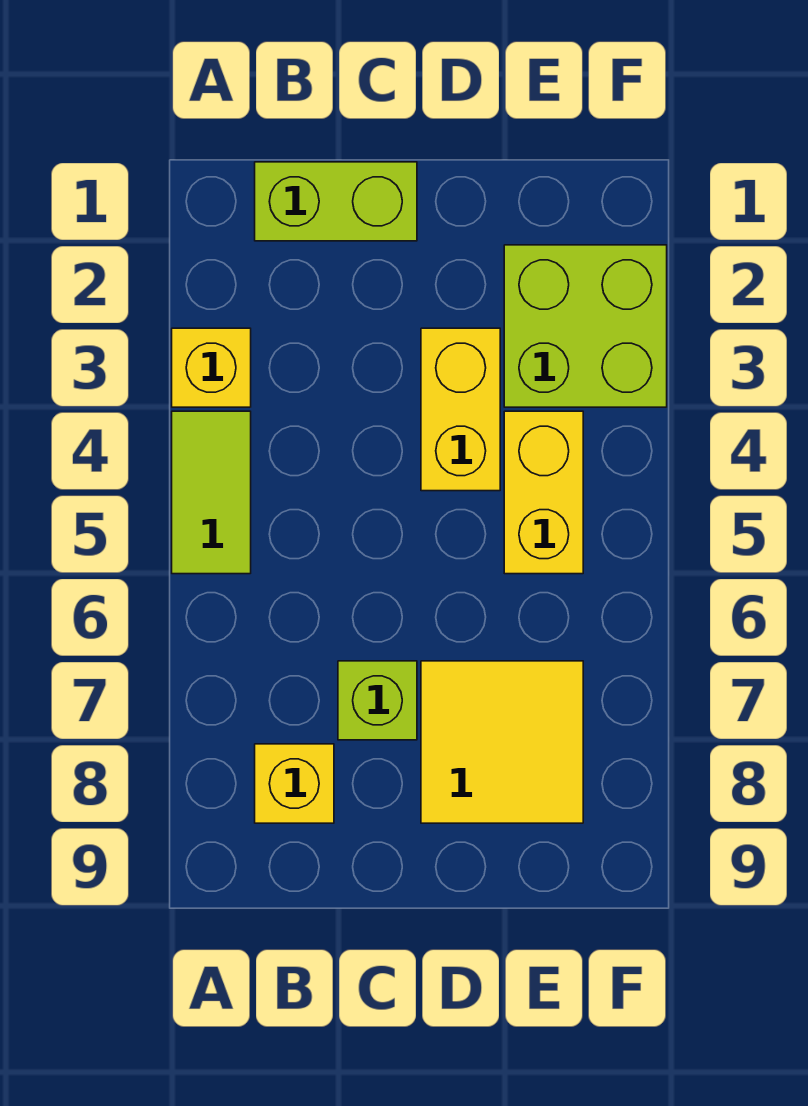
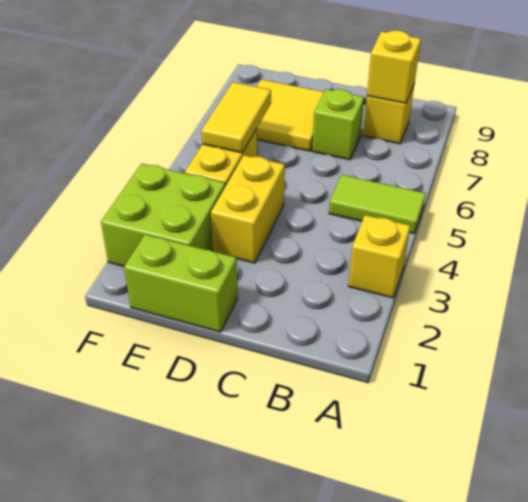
lime tile A4:A5 level 1 -> lime tile A5:B5 level 1
lime brick B1:C1 level 1 -> lime brick D1:E1 level 1
none -> yellow brick B8 level 2
none -> yellow tile E5:E6 level 2

